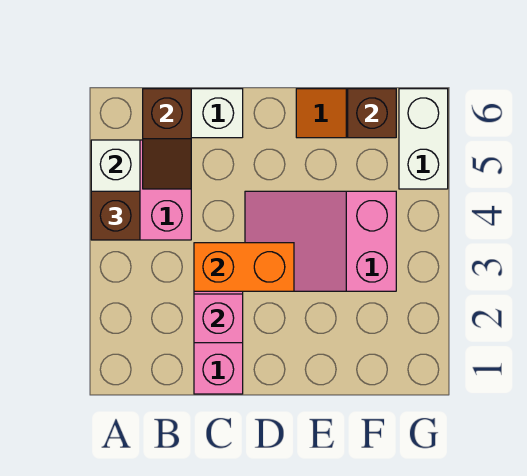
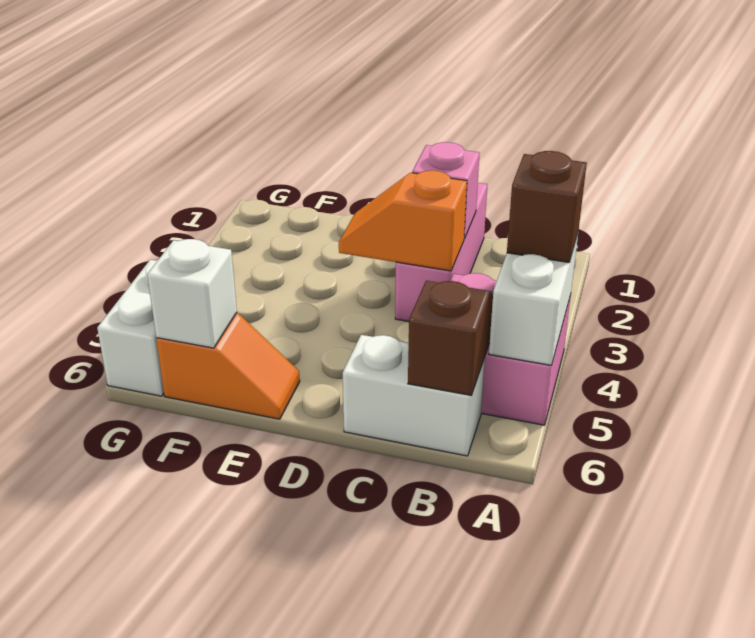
orange brick C3:D3 level 2 -> orange slope C3:D3 level 2 top C
pink slope D3:F4 level 1 top F -> none
brown brick F6 level 2 -> white brick F6 level 2

